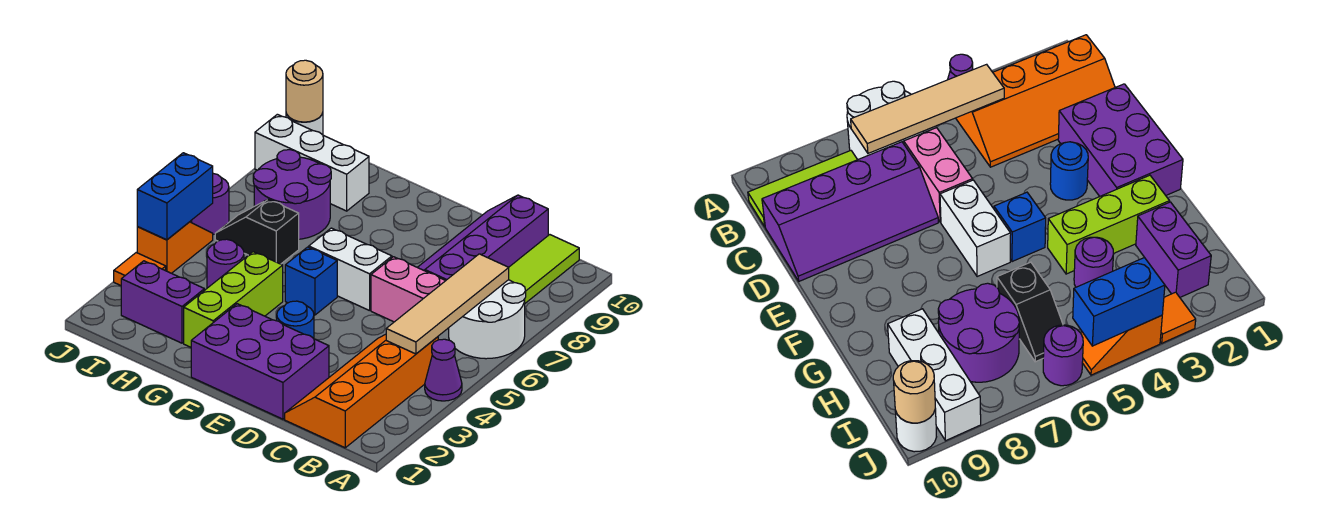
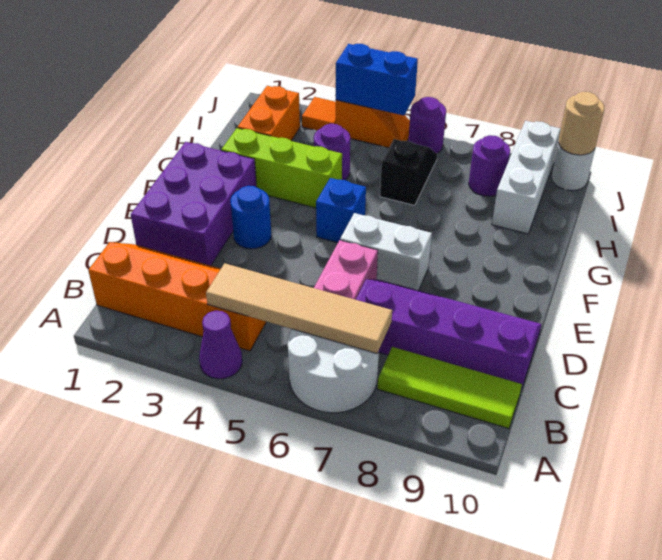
white brick E6:F6 level 1 -> white brick E6:E7 level 1
purple brick H2:I2 level 1 -> orange brick H2:I2 level 1
purple round brick H7:I8 level 1 -> purple round brick I8 level 1

